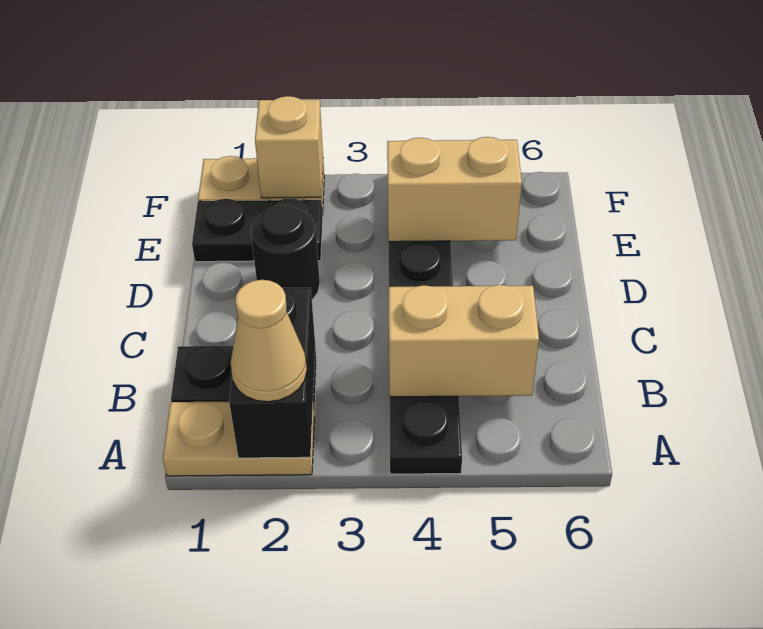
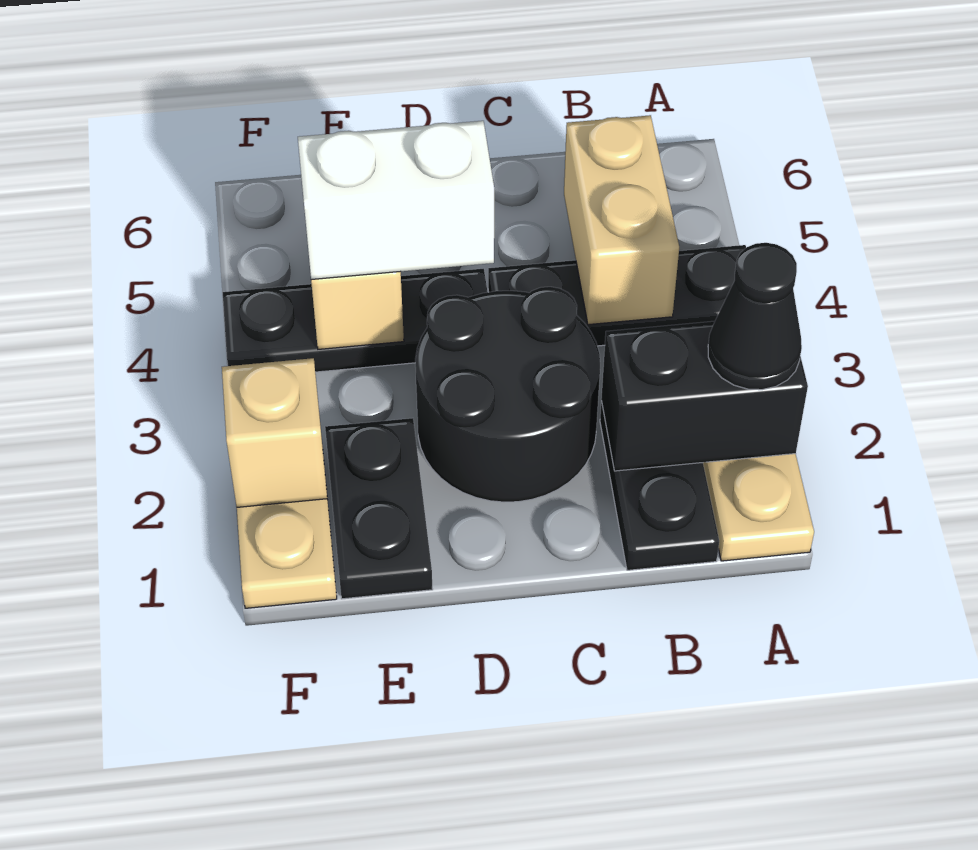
tan cone A2 level 3 -> black cone A2 level 3
black round brick D2 level 1 -> black round brick C2:D3 level 1
none -> white brick D4:E4 level 3

